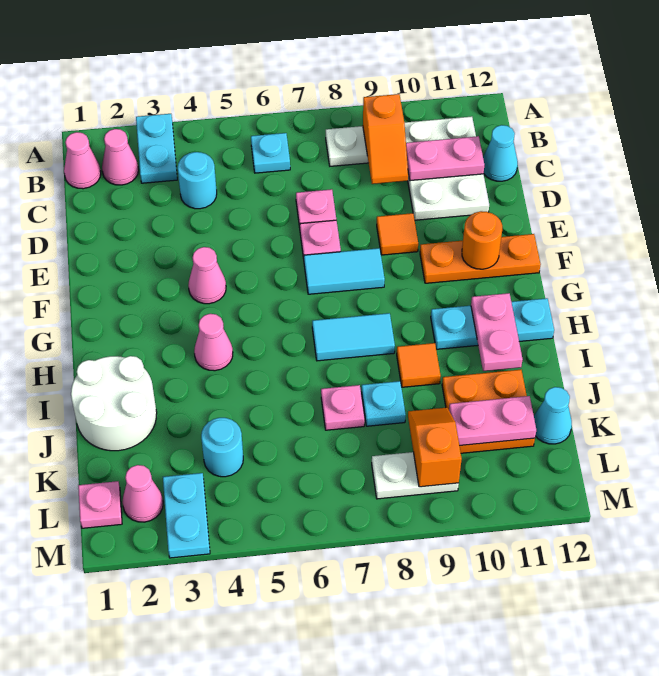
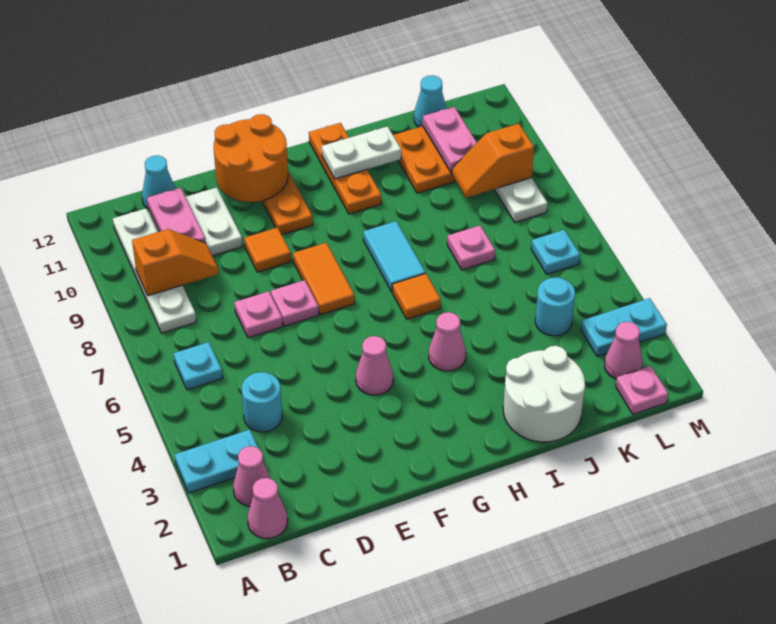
cyan tile F7:F8 level 1 -> orange tile F7:F8 level 1
orange round brick F11 level 2 -> orange round brick E11:F12 level 2
cyan plate H10:H12 level 1 -> orange plate H10:H12 level 1
pink plate H11:I11 level 2 -> white plate H11:I11 level 2
orange tile I9 level 1 -> orange tile H6 level 1
cyan plate J8 level 1 -> cyan plate L6 level 1

